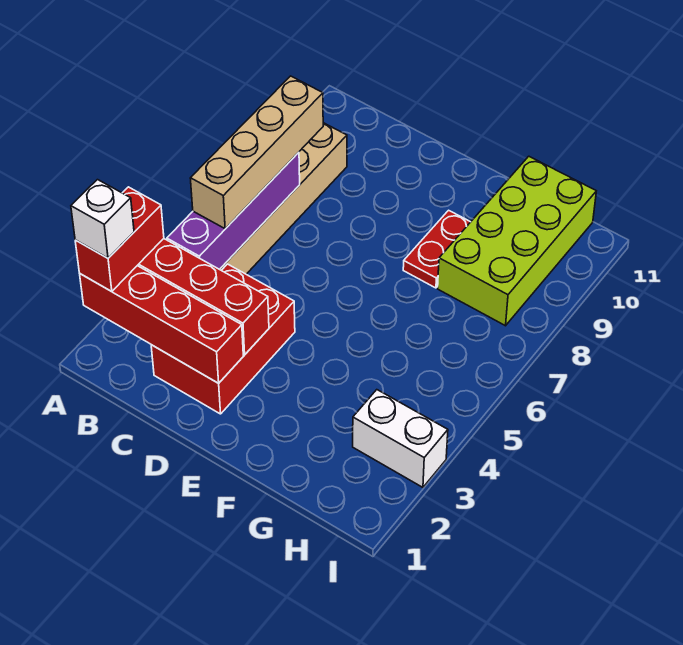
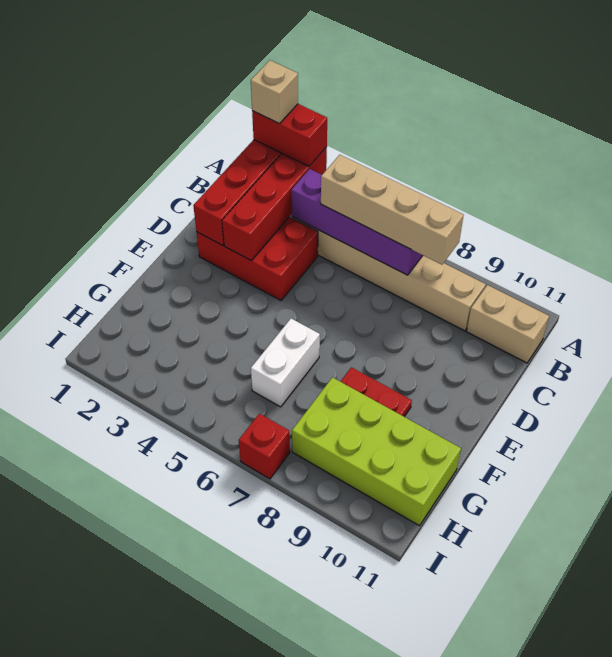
white brick A2 level 4 -> tan brick A2 level 4
none -> tan brick B10:B11 level 1
white brick H3:I3 level 1 -> white brick F6:G6 level 1
none -> red brick I7 level 1

